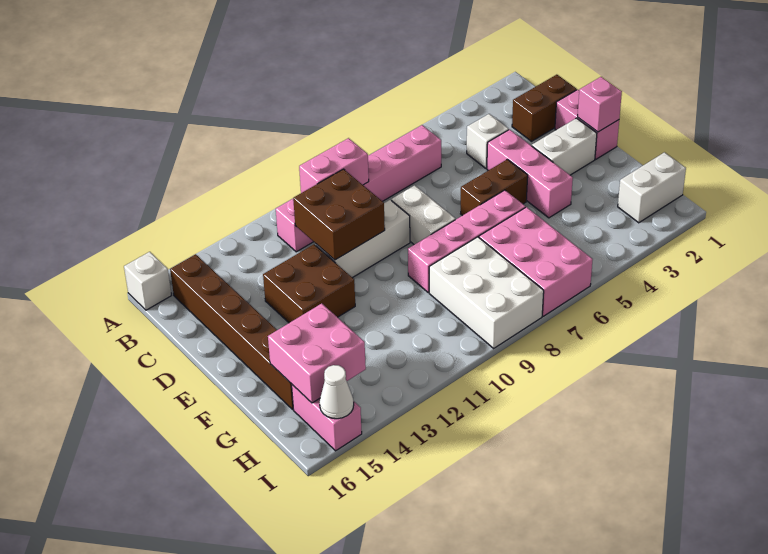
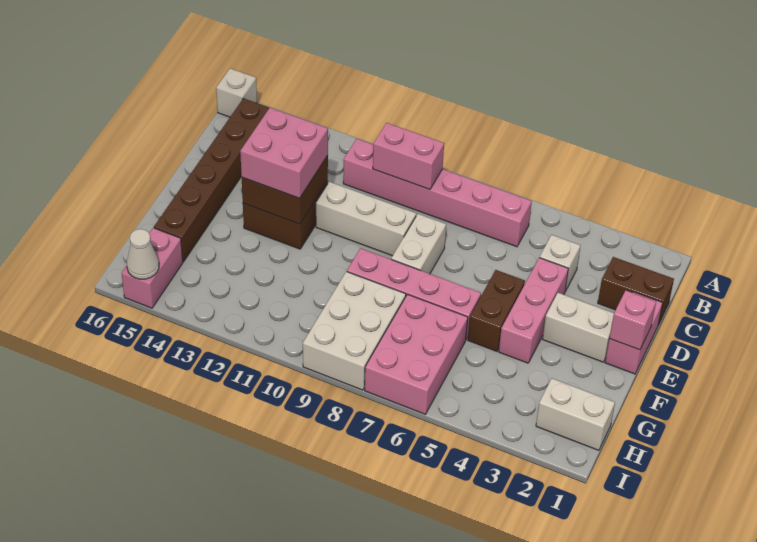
brown brick C10:D11 level 2 -> brown brick D12:E13 level 2
brown brick E5:E6 level 1 -> brown brick E5:F5 level 1
pink brick G14:H15 level 2 -> pink brick D12:E13 level 3

